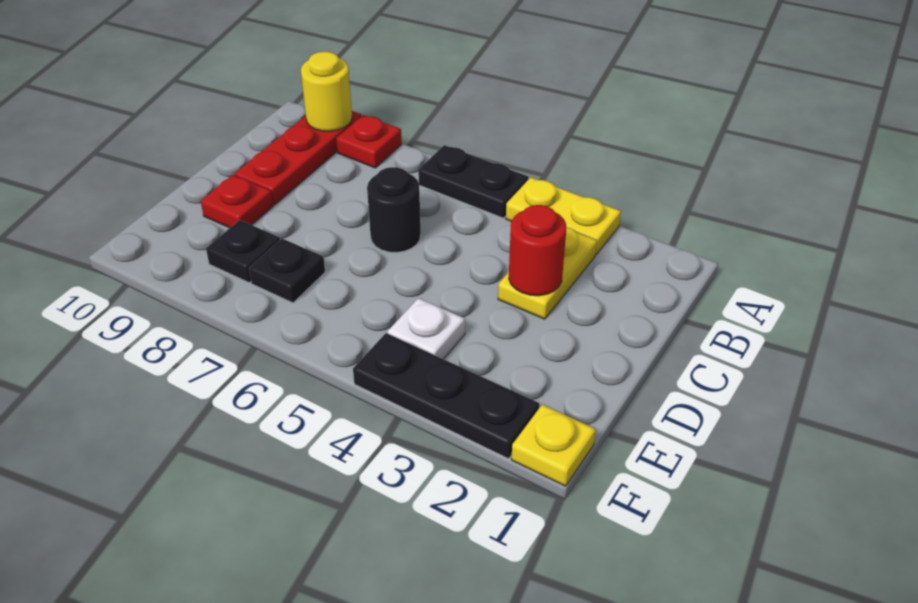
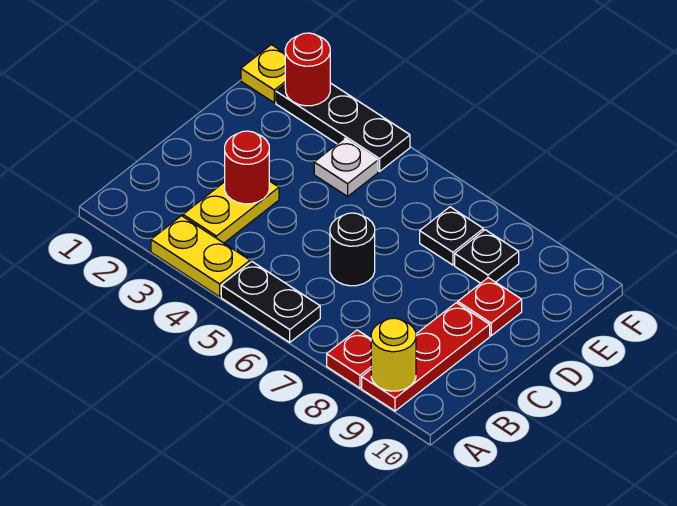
none -> red round brick F2 level 2

